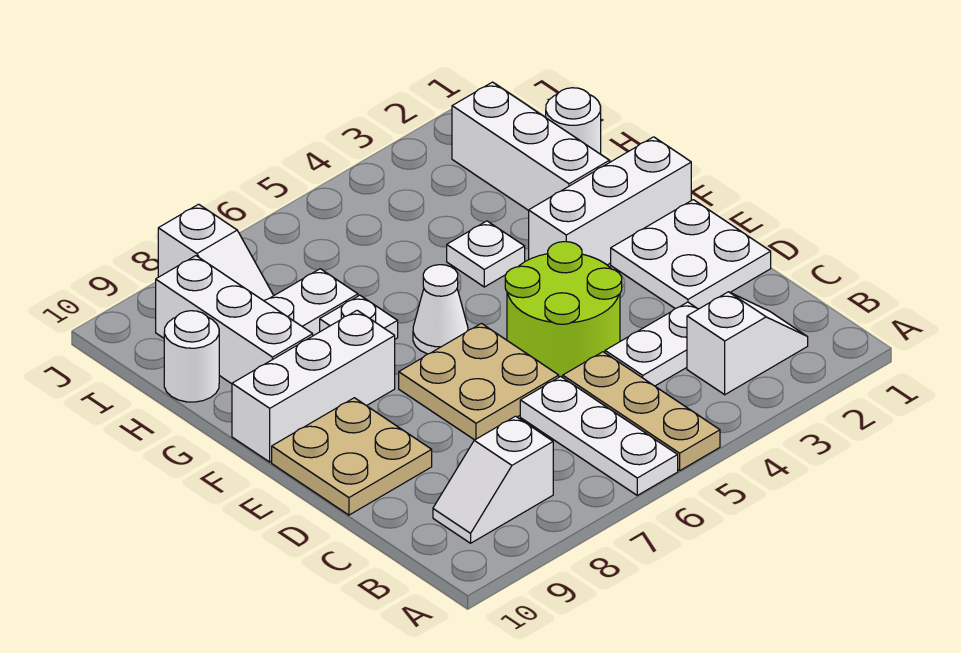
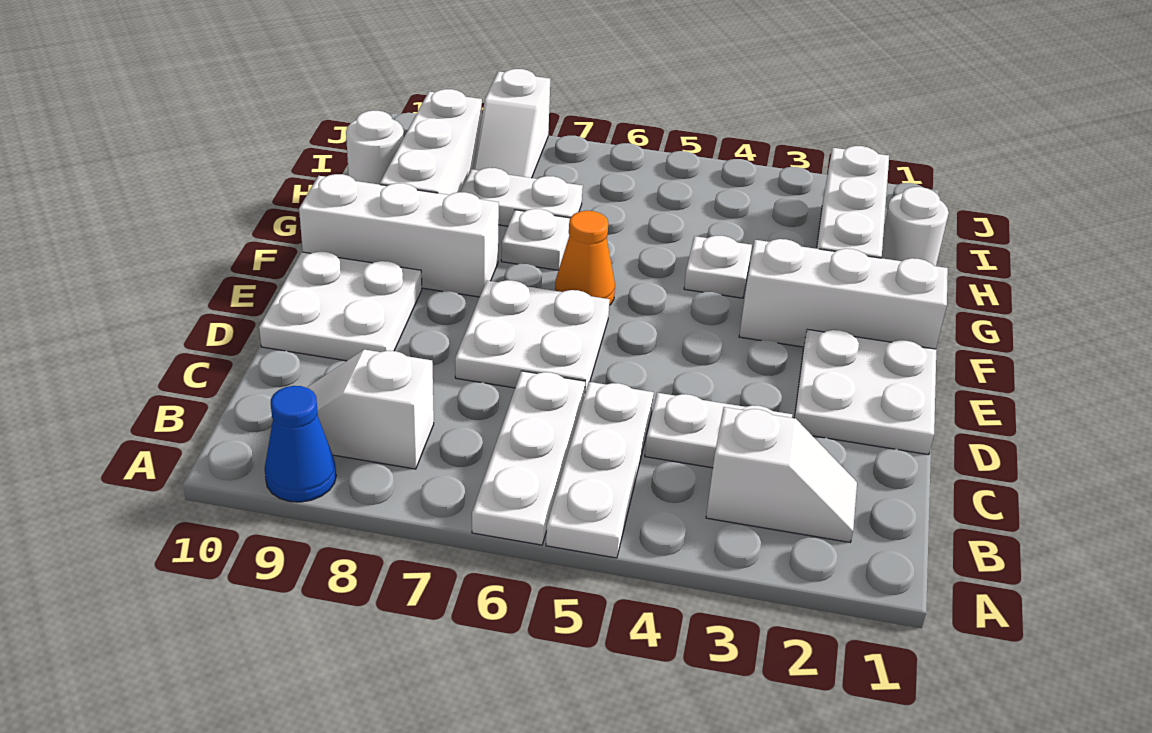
tan plate A5:C5 level 1 -> white plate A5:C5 level 1
none -> blue cone A9 level 1
lime round brick D4:E5 level 1 -> none
tan plate D6:E7 level 1 -> white plate D6:E7 level 1
tan plate D9:E10 level 1 -> white plate D9:E10 level 1
white cone F6 level 1 -> orange cone F6 level 1

